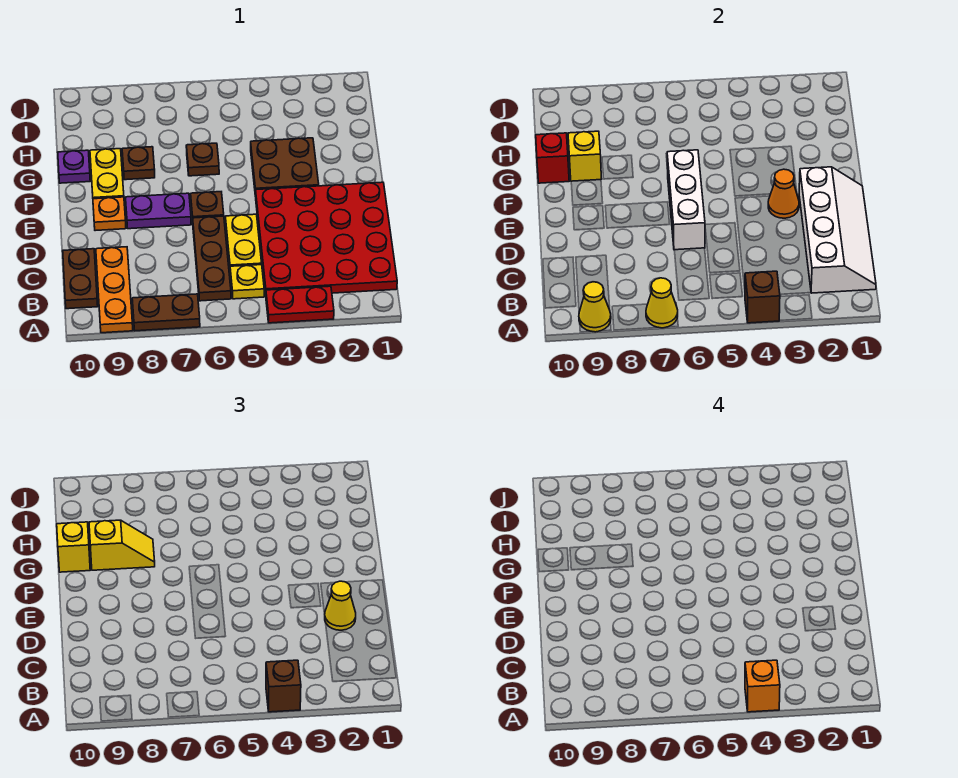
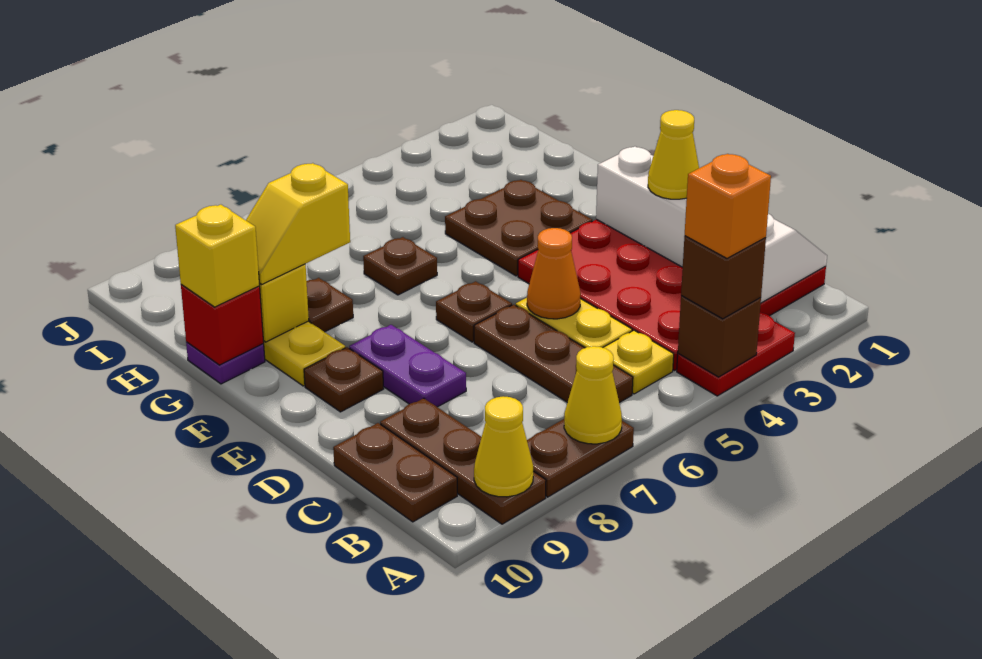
orange plate A9:C9 level 1 -> brown plate A9:C9 level 1
white brick D6:F6 level 2 -> none
orange cone E3 level 2 -> orange cone D5 level 2
purple plate E7:E8 level 1 -> purple plate D8:E8 level 1
orange plate E9 level 1 -> brown plate E9 level 1
yellow slope G8:G9 level 3 top 9 -> yellow slope G8:G9 level 3 top 8

